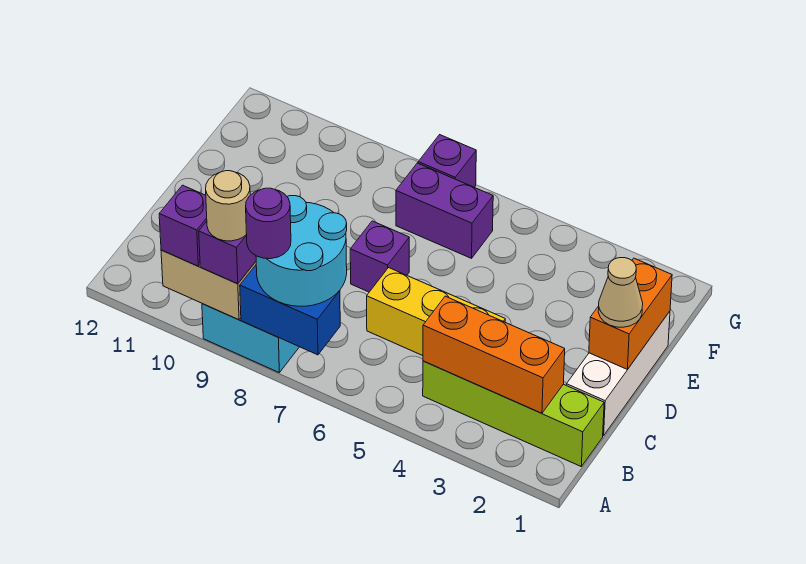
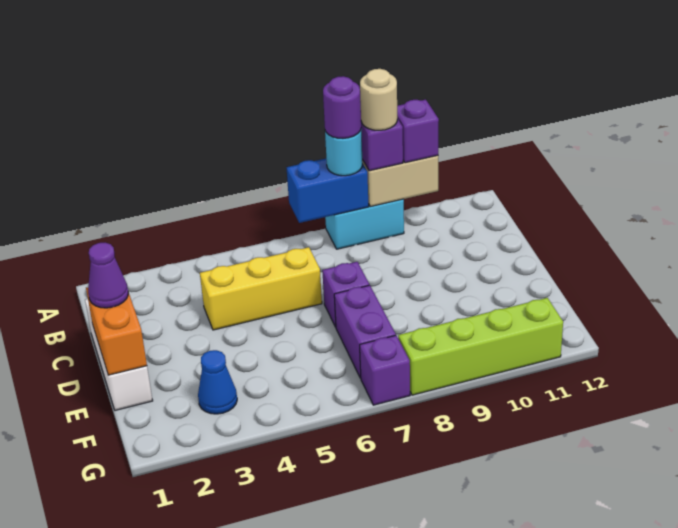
cyan round brick A7:B8 level 3 -> cyan round brick A8 level 3
lime brick B1:B4 level 1 -> lime brick G8:G11 level 1
orange brick B2:B4 level 2 -> none
tan cone D1 level 3 -> purple cone D1 level 3
none -> blue cone F3 level 1
purple brick F6:F7 level 1 -> purple brick E7:F7 level 1

